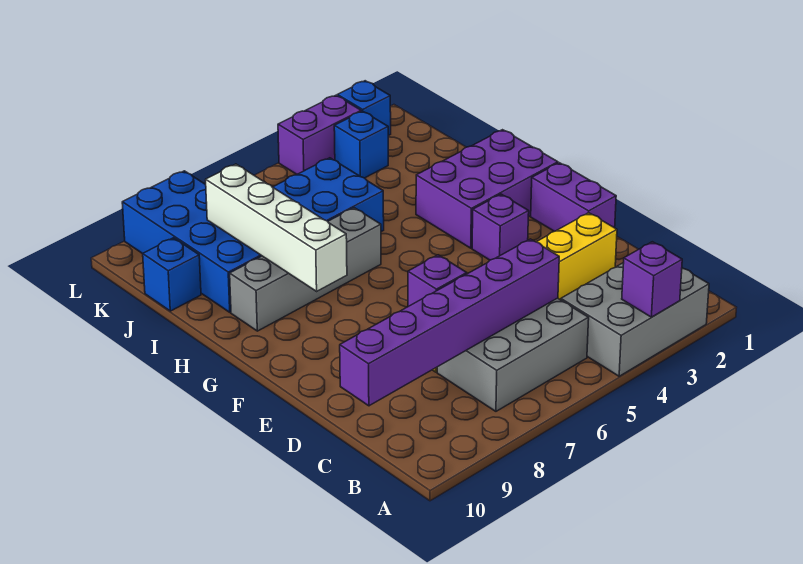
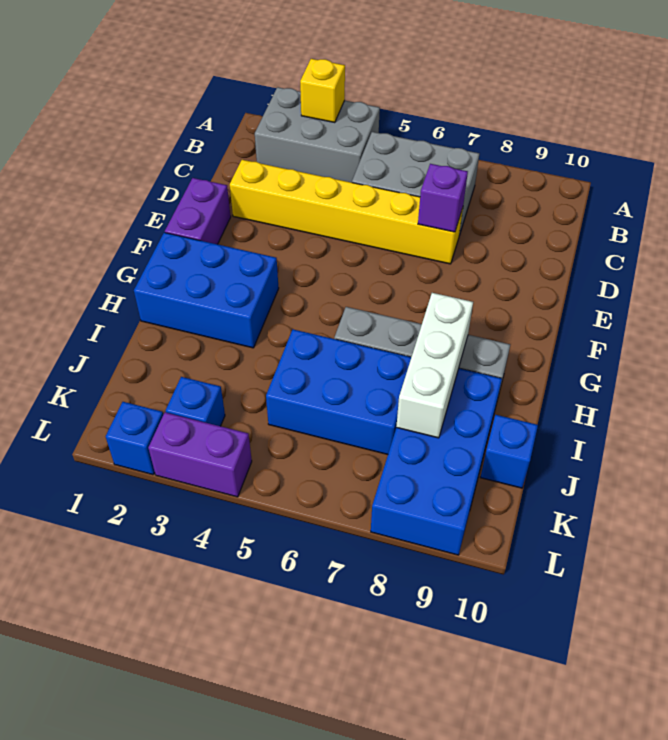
purple brick A3 level 2 -> yellow brick A3 level 2
purple brick C5:C10 level 2 -> none
purple brick F3 level 1 -> none
purple brick G1:H3 level 1 -> blue brick G1:H3 level 1
white brick G8:J8 level 2 -> white brick H8:J8 level 2

